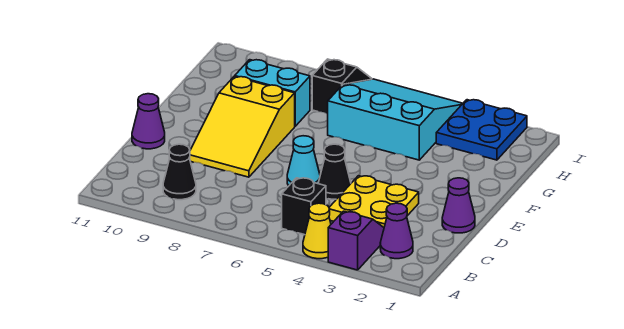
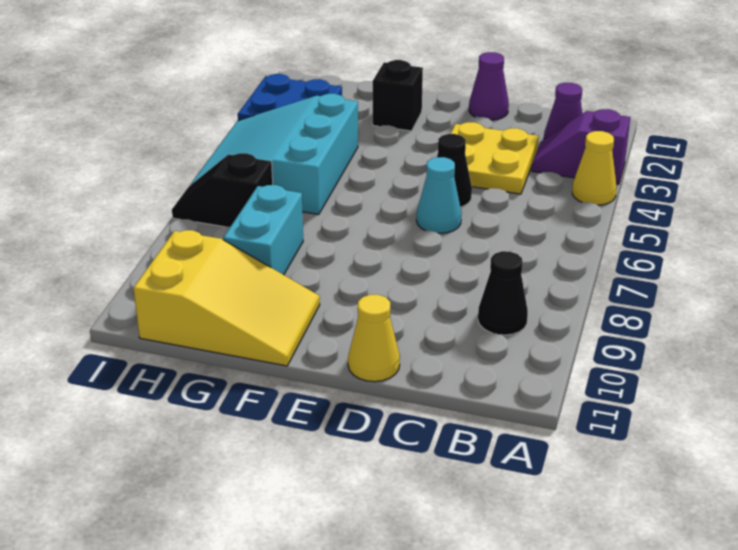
black brick B5 level 1 -> black brick F2 level 1
yellow slope D8:F9 level 1 top F -> yellow slope F10:H11 level 1 top H
purple cone D11 level 1 -> yellow cone D11 level 1

